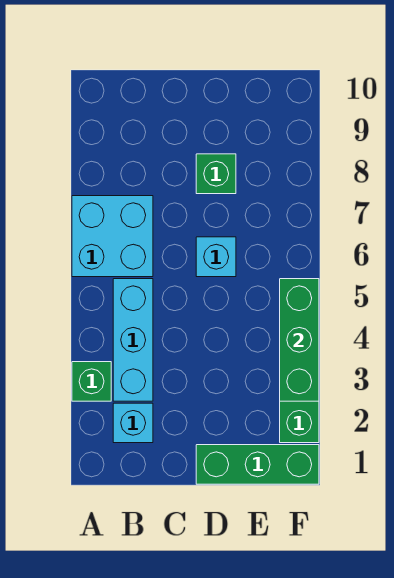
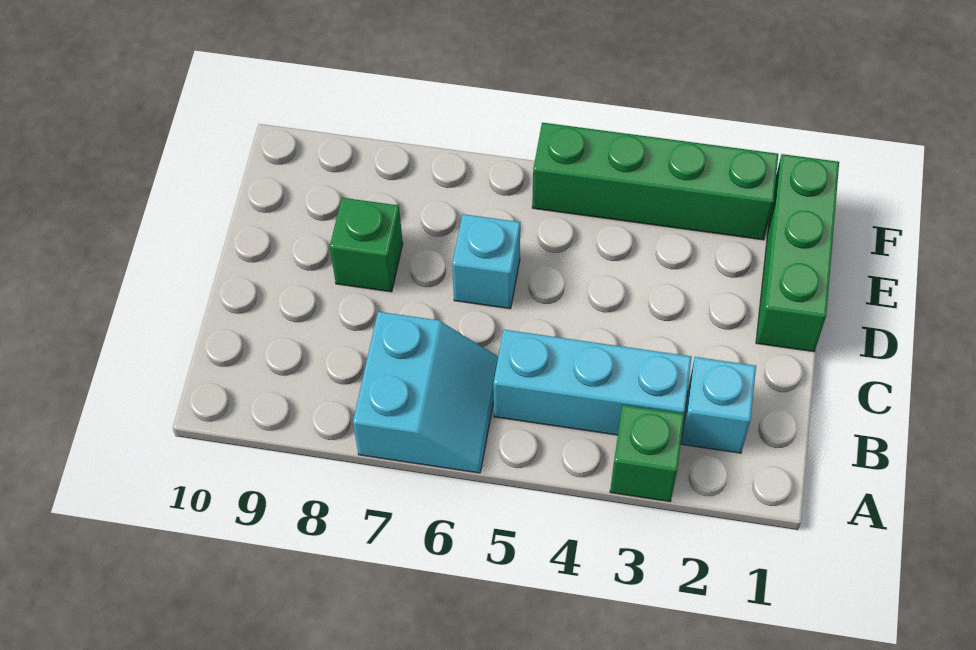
cyan brick A6:B7 level 1 -> cyan slope A6:B7 level 1 top 7
green brick F3:F5 level 2 -> none

